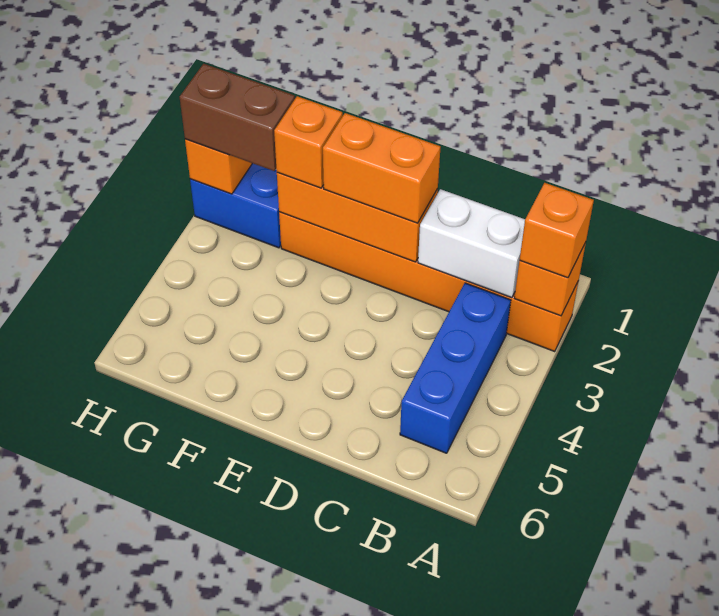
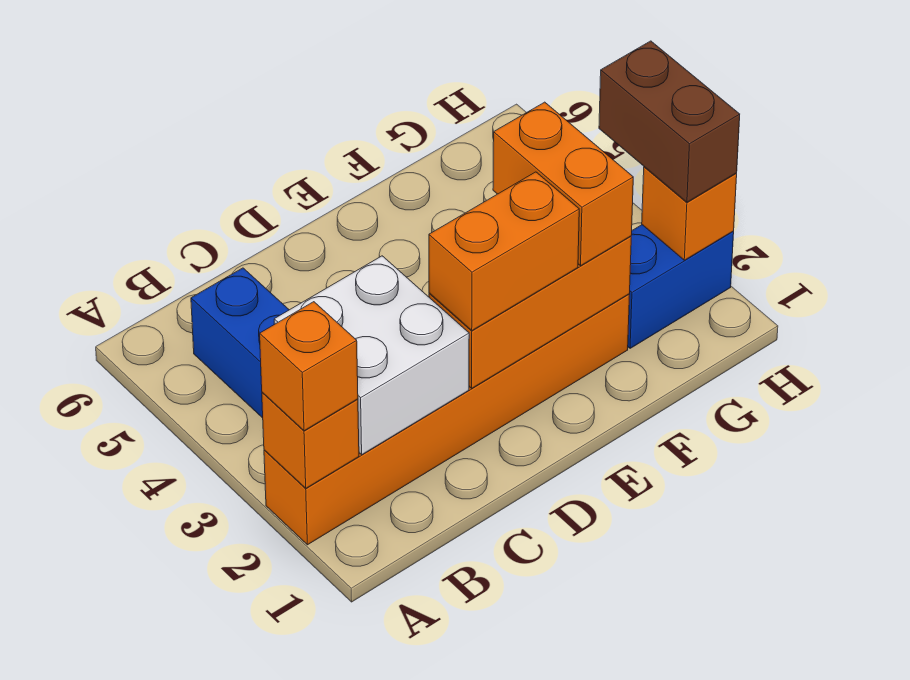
white brick B2:C2 level 2 -> white brick B2:C3 level 2
orange brick F2 level 3 -> orange brick F2:F3 level 3
brown brick G2:H2 level 3 -> brown brick H2:H3 level 3

